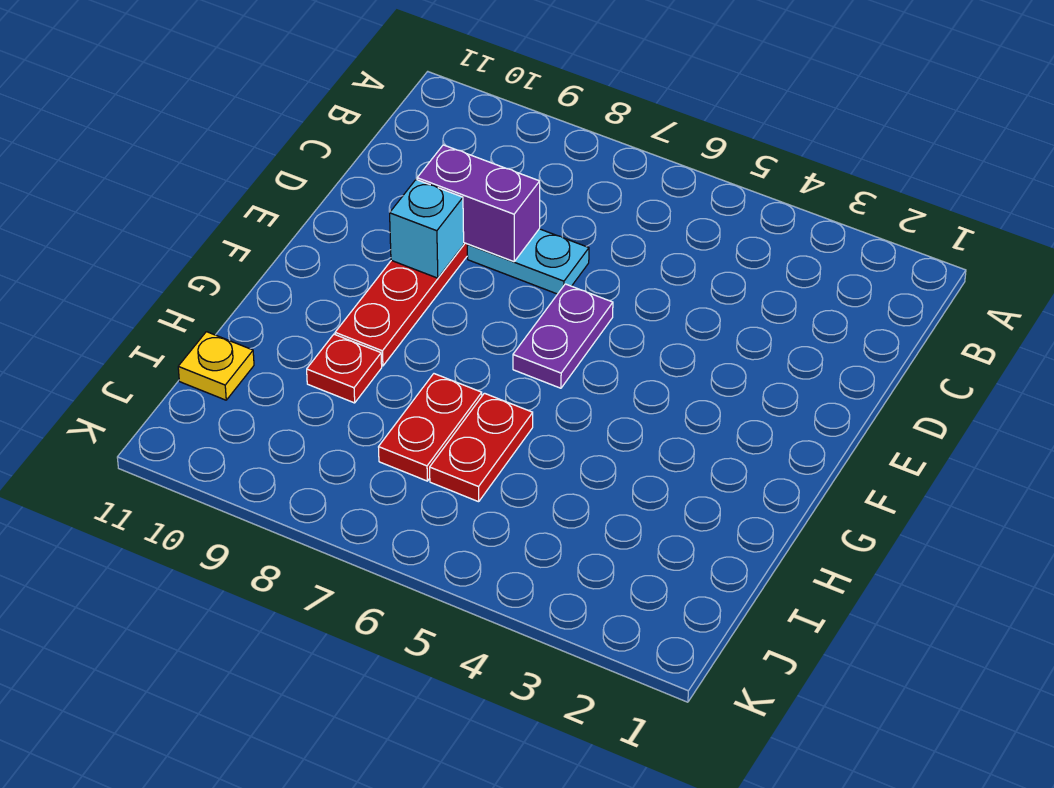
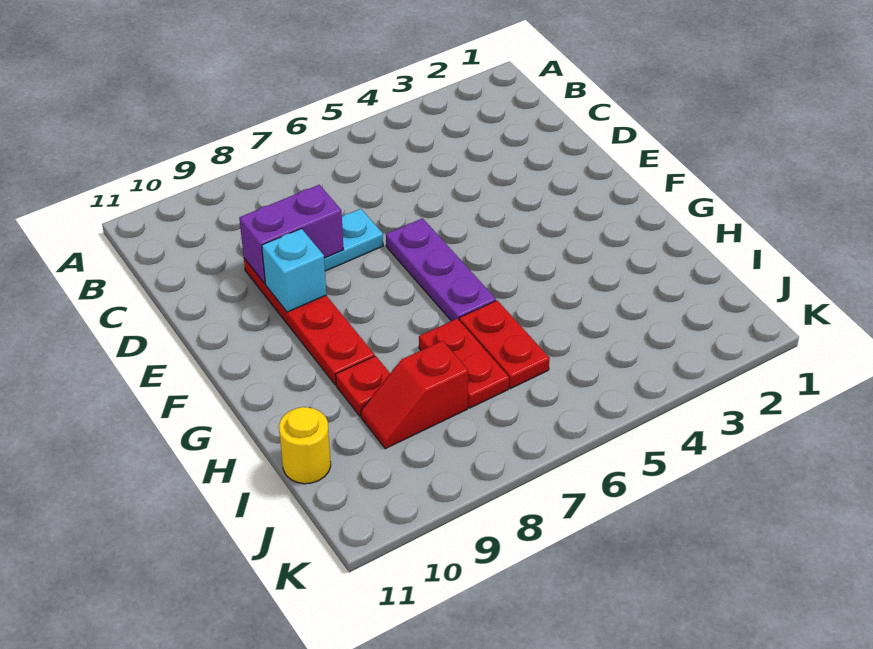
purple plate E6:F6 level 1 -> purple plate E6:G6 level 1
none -> red slope I8:I9 level 1 top 8
yellow plate I11 level 1 -> yellow round brick I11 level 1

